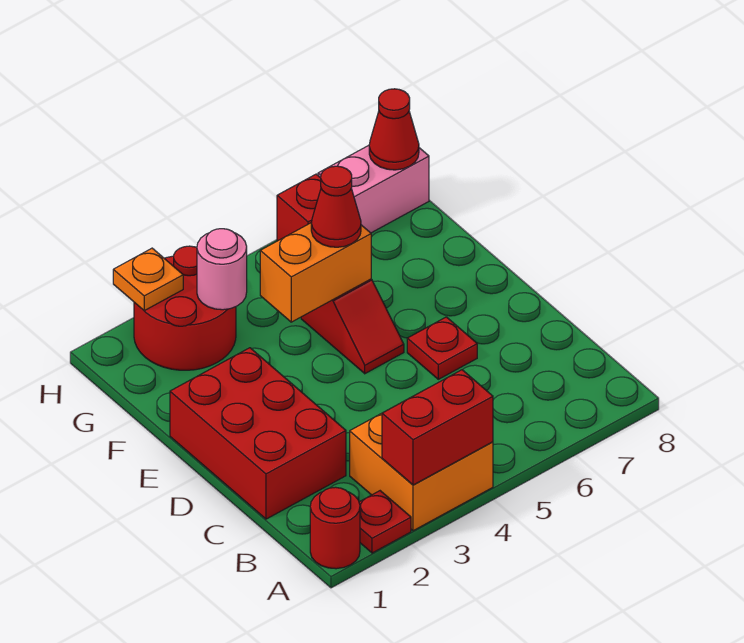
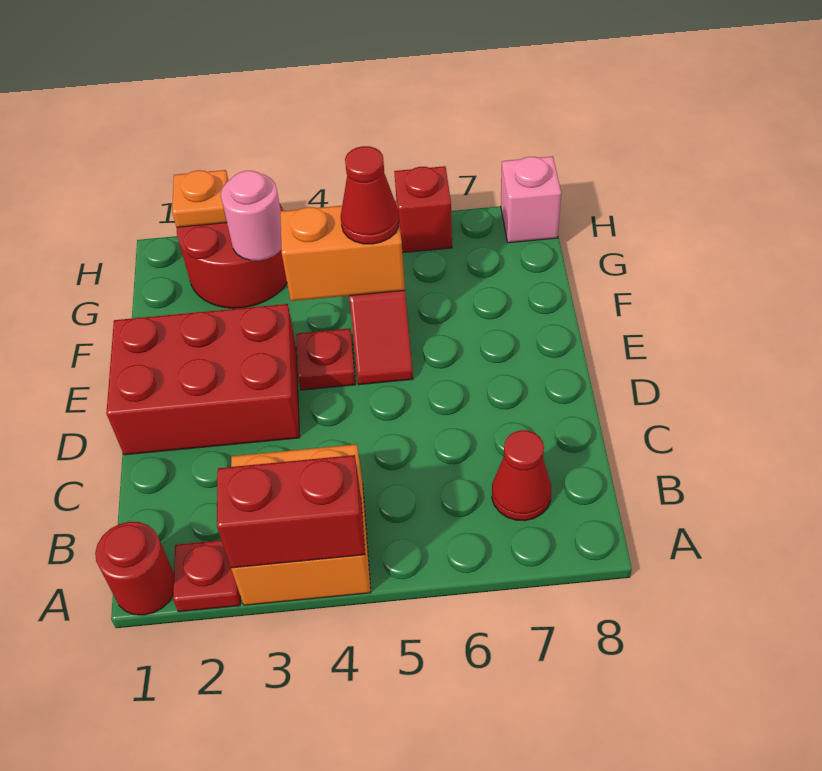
red brick C1:E2 level 1 -> red brick D1:E3 level 1
red plate D6 level 1 -> red plate E4 level 1
pink brick H7:H8 level 1 -> pink brick H8 level 1
red cone H8 level 2 -> red cone B7 level 1

